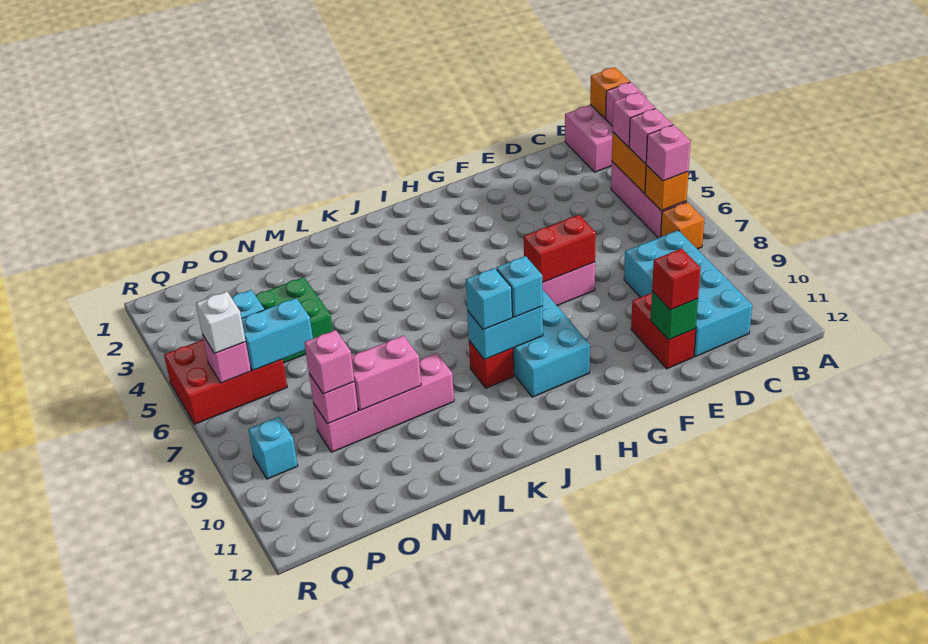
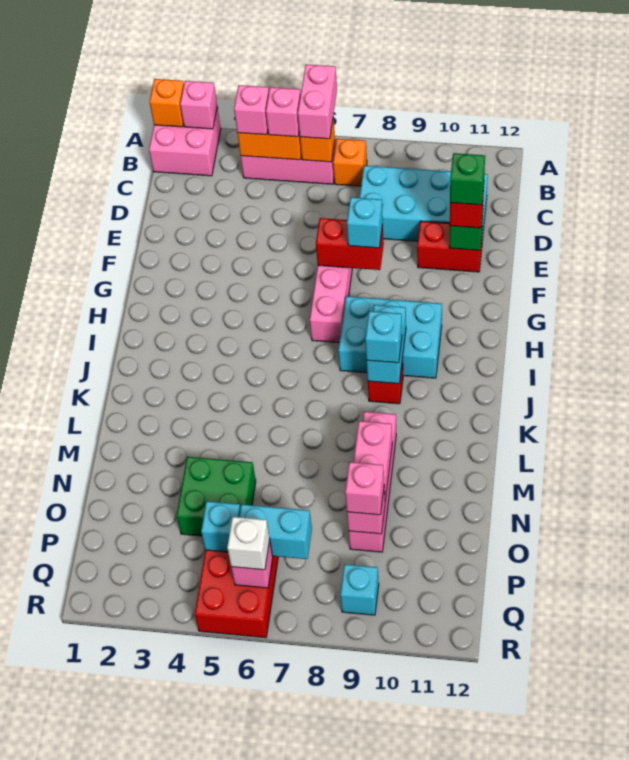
pink brick B6 level 3 -> pink brick A6:B6 level 3
none -> green brick E11 level 4
red brick F7:G7 level 2 -> red brick F7:F8 level 2
cyan brick I9 level 3 -> cyan brick F8 level 3
cyan brick O6:P6 level 2 -> cyan brick P6:P7 level 2

